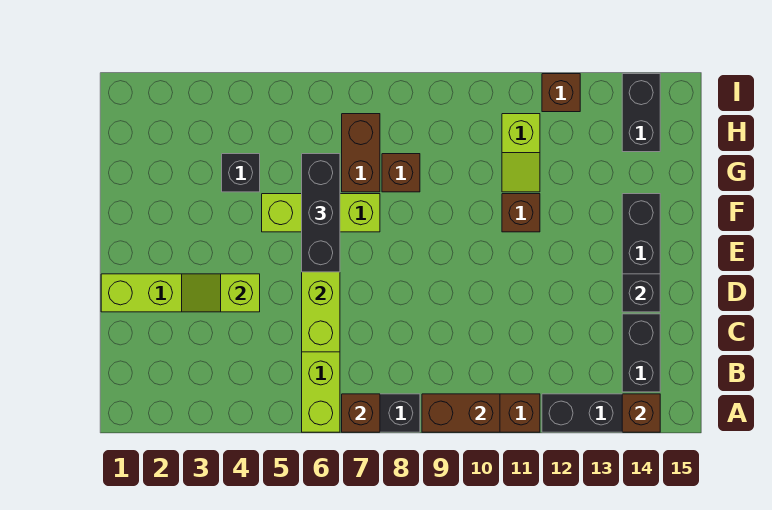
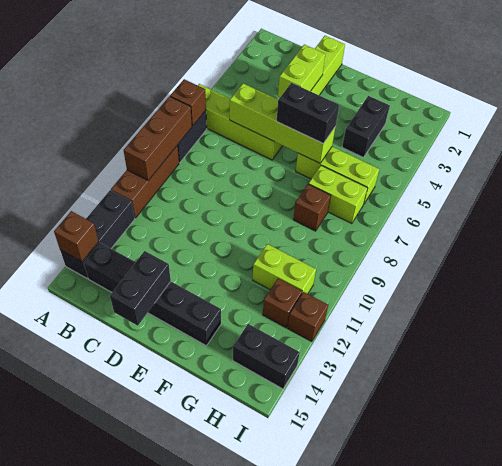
brown brick A9:A10 level 2 -> brown brick A8:A10 level 2
lime slope D3:D4 level 2 top 4 -> lime brick D3:D4 level 2
black brick D14 level 2 -> black brick D14:D15 level 2
black brick E6:G6 level 3 -> black brick E6:F6 level 3
lime brick F5:F7 level 1 -> lime brick F6:H6 level 1
brown brick F11 level 1 -> brown brick H12 level 1
black brick G4 level 1 -> black brick G3:G4 level 1
brown brick G7:H7 level 1 -> lime brick G7:H7 level 1
lime slope G11:H11 level 1 top H -> lime brick G11:H11 level 1

